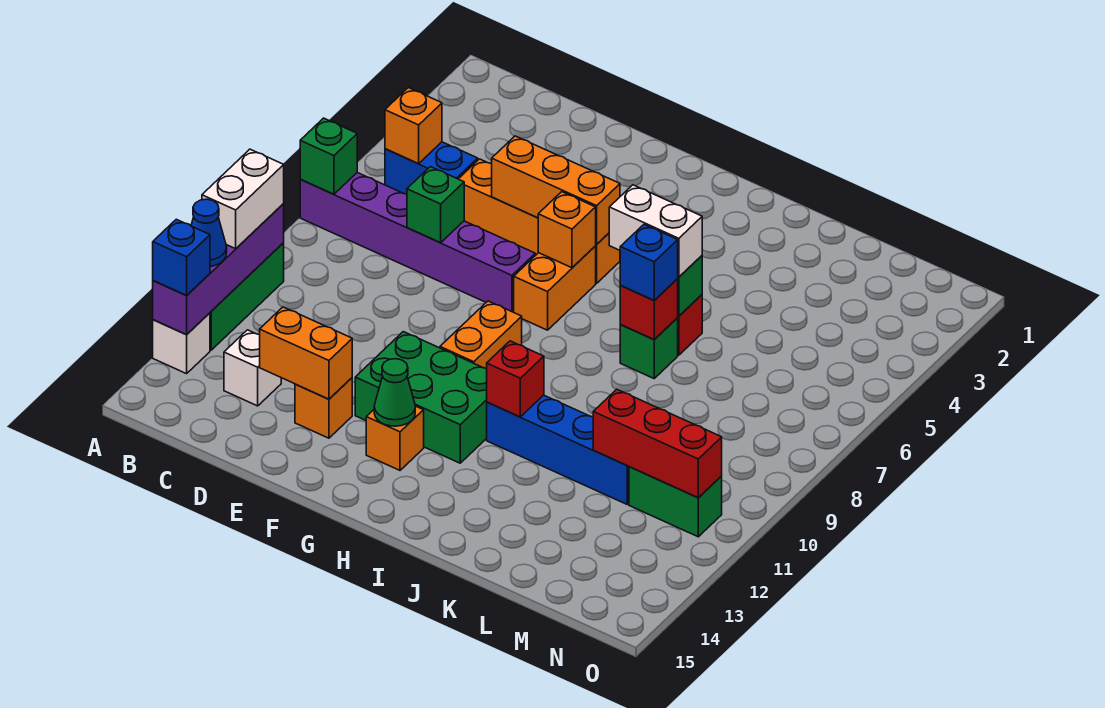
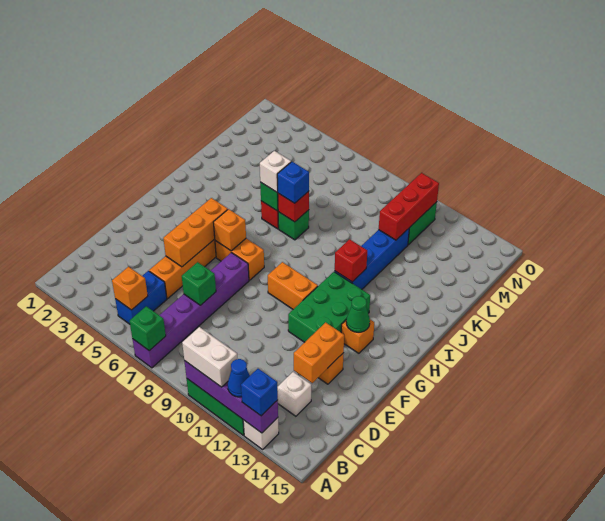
white brick I6:J6 level 3 -> white brick J6 level 3

